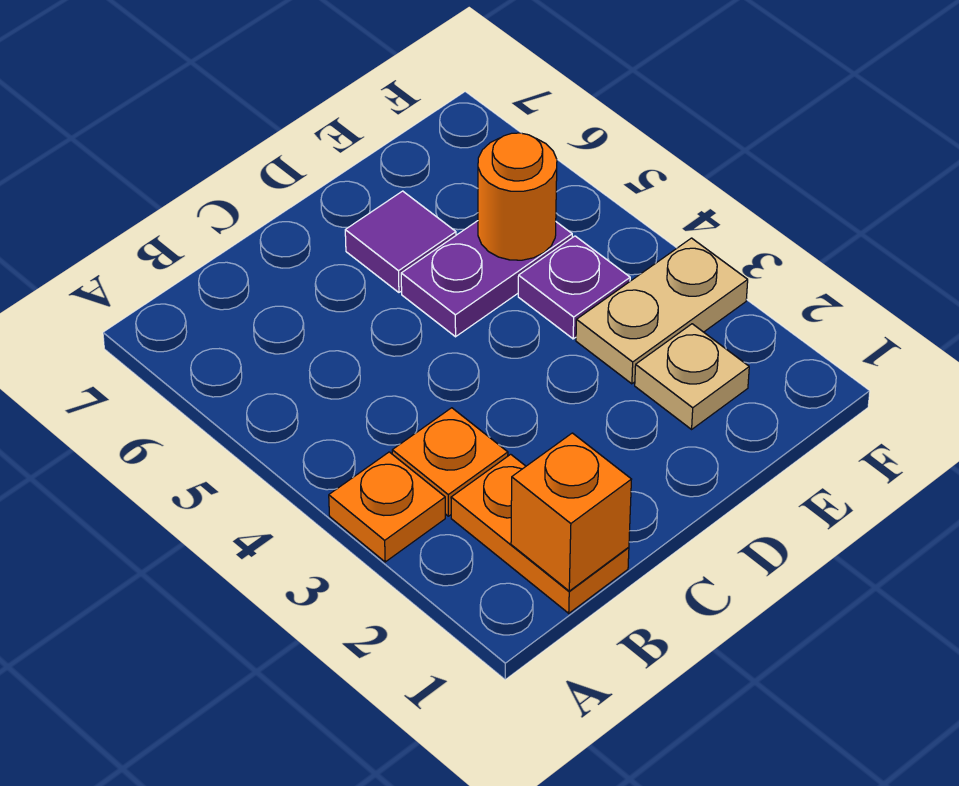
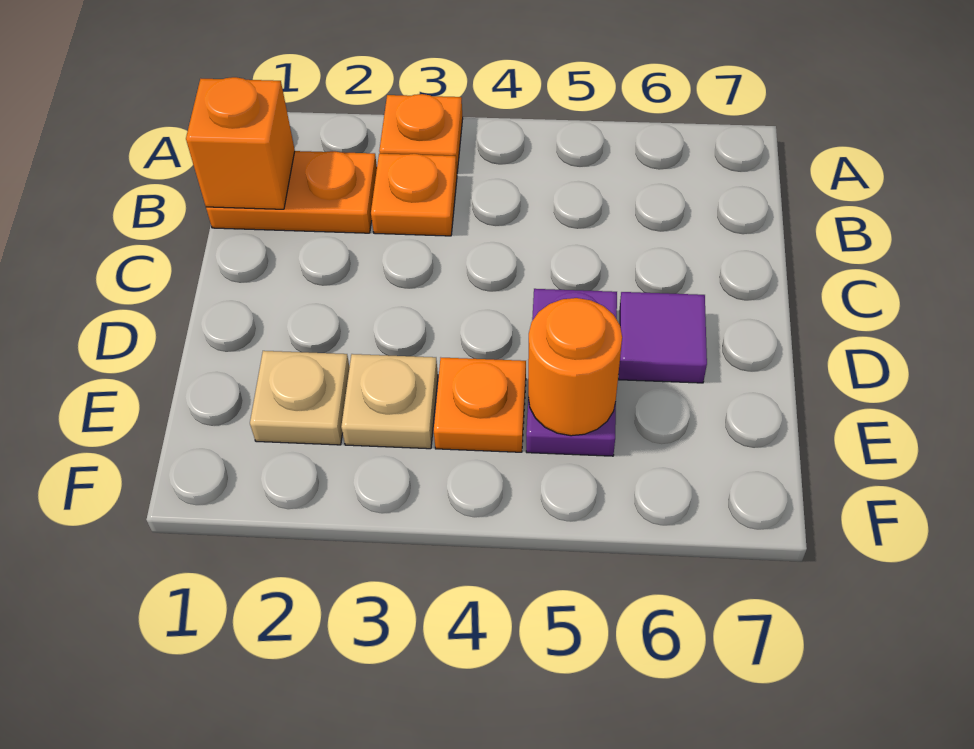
tan plate E3:F3 level 1 -> tan plate E3 level 1
purple plate E4 level 1 -> orange plate E4 level 1

